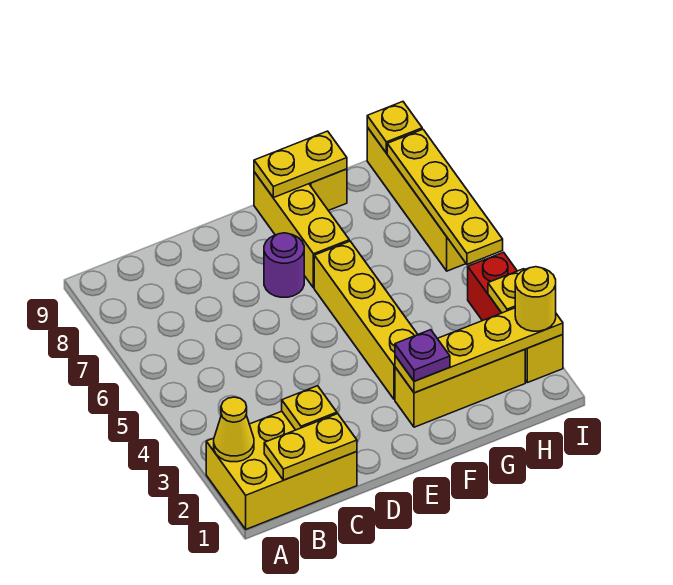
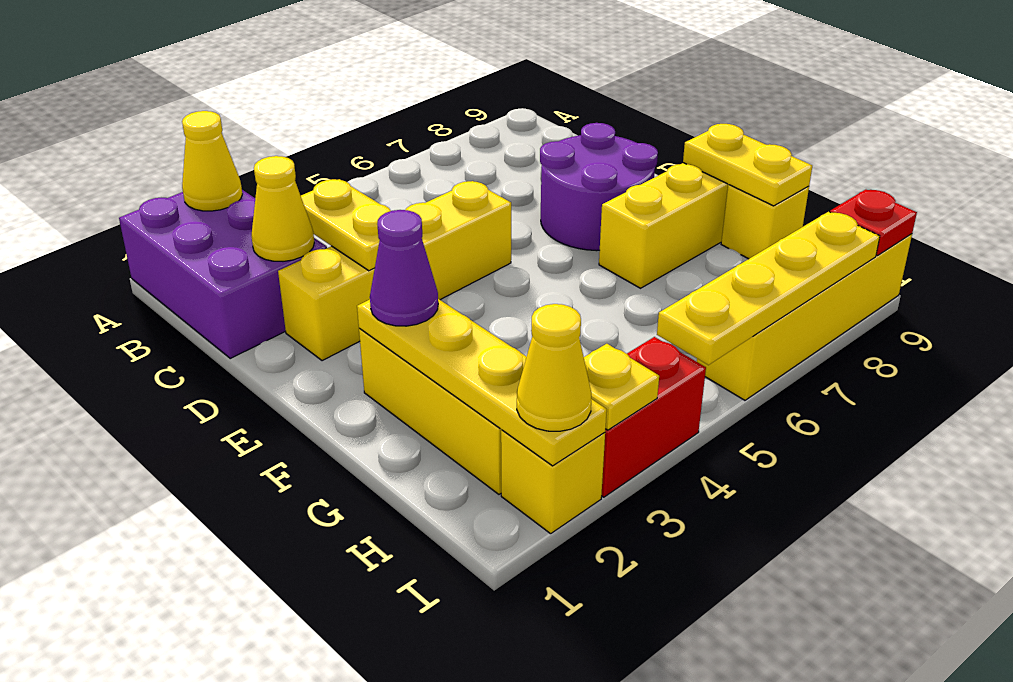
yellow brick A1:C2 level 1 -> purple brick A1:C2 level 1
yellow plate B1:C1 level 2 -> yellow plate C3:D3 level 2
yellow plate C2 level 2 -> yellow cone C2 level 2
purple round brick E7 level 1 -> purple round brick D7:E8 level 1
purple plate F2 level 3 -> purple cone F2 level 3
yellow brick F3:F6 level 1 -> yellow brick D2:D5 level 1
yellow round brick I2 level 3 -> yellow cone I2 level 3
yellow plate I9 level 2 -> red plate I9 level 2

